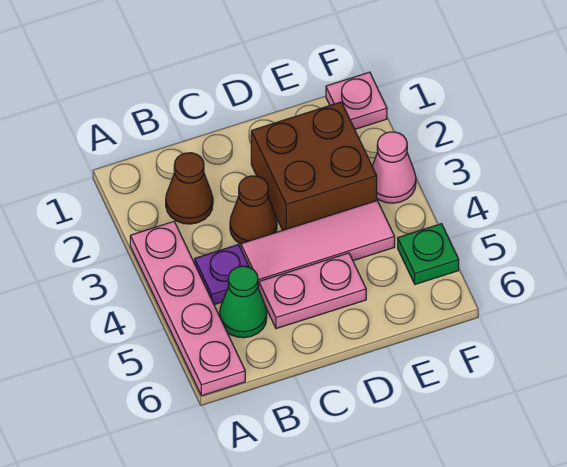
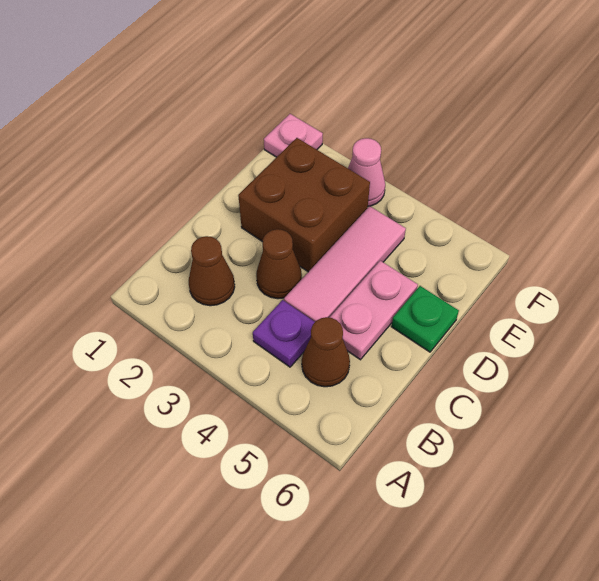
pink plate A3:A6 level 1 -> none
green cone B5 level 1 -> brown cone B5 level 1
green plate F5 level 1 -> green plate D6 level 1

